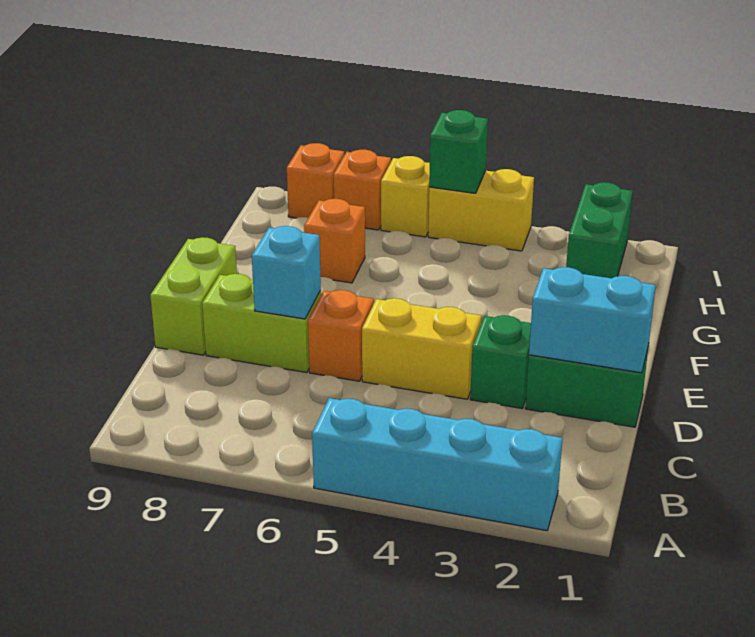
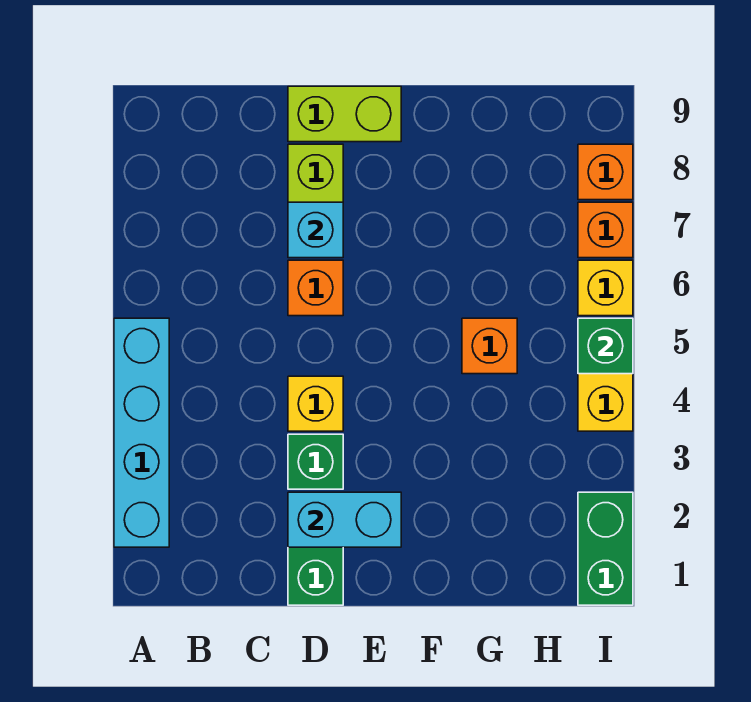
cyan brick D1:D2 level 2 -> cyan brick D2:E2 level 2
yellow brick D4:D5 level 1 -> yellow brick D4 level 1
orange brick G7 level 1 -> orange brick G5 level 1
green brick H2:I2 level 1 -> green brick I1:I2 level 1

